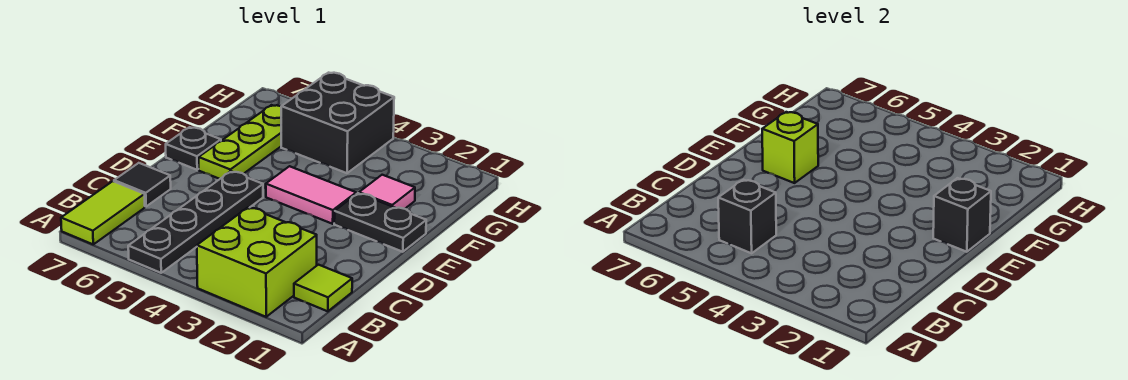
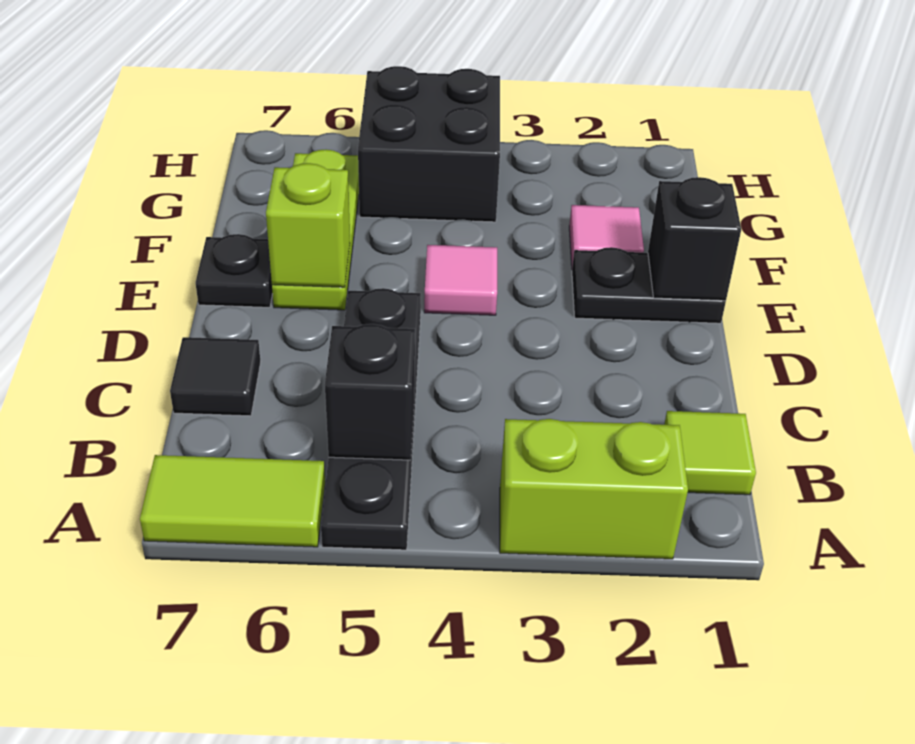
lime brick A2:B3 level 1 -> lime brick A2:A3 level 1
lime tile A7:B7 level 1 -> lime tile A6:A7 level 1
pink tile E3:E4 level 1 -> pink tile E4 level 1

